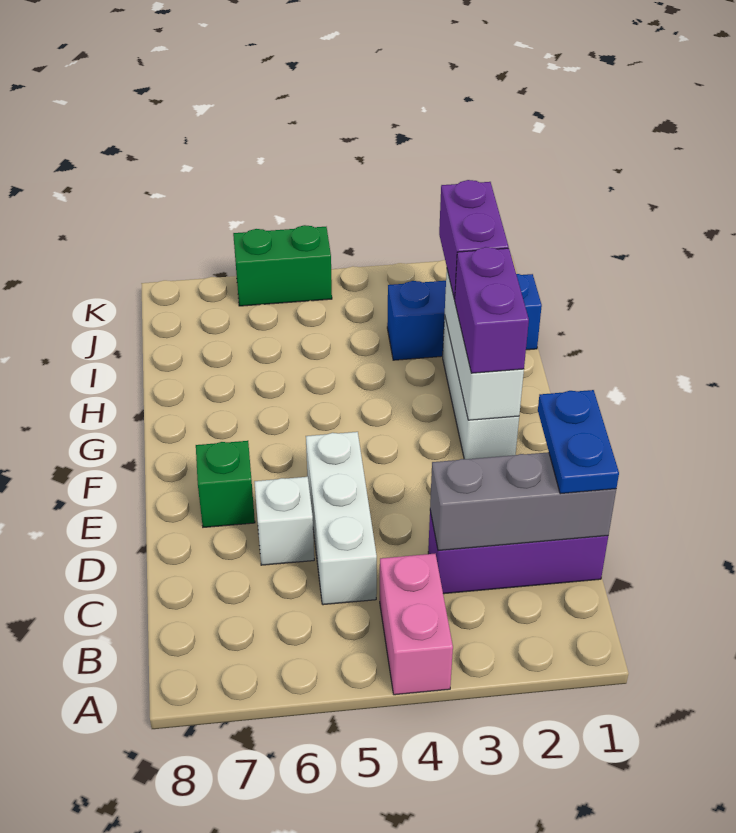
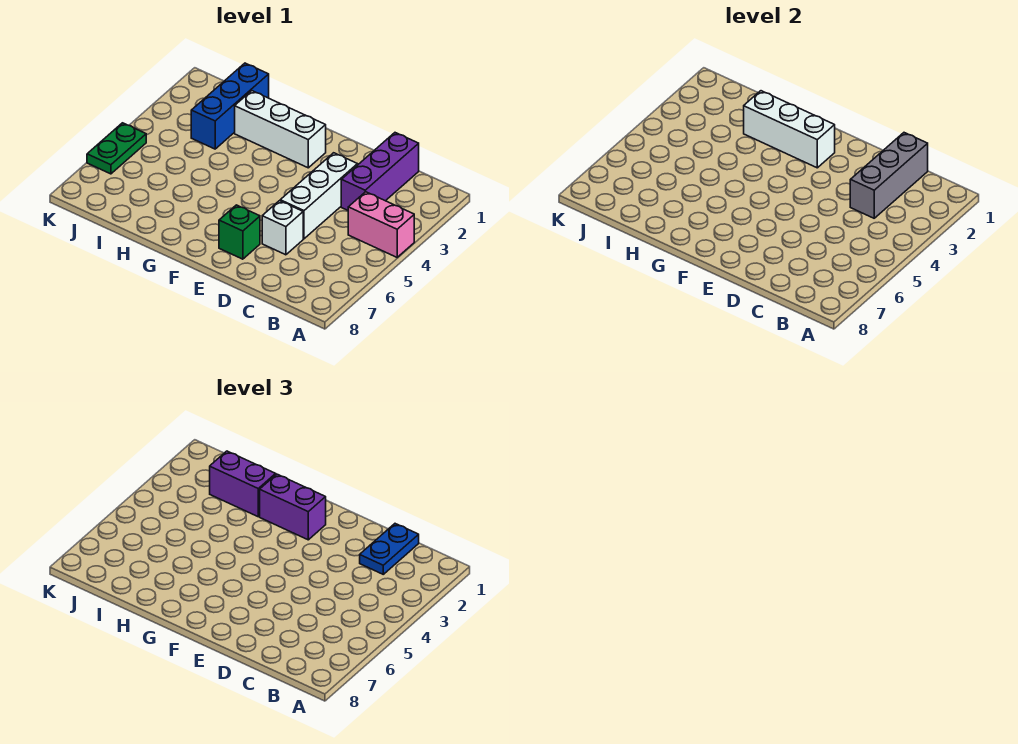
blue plate C1:D1 level 3 -> blue plate C1:C2 level 3
white brick C5:E5 level 1 -> white brick D3:D5 level 1
green brick K5:K6 level 1 -> green plate K5:K6 level 1

